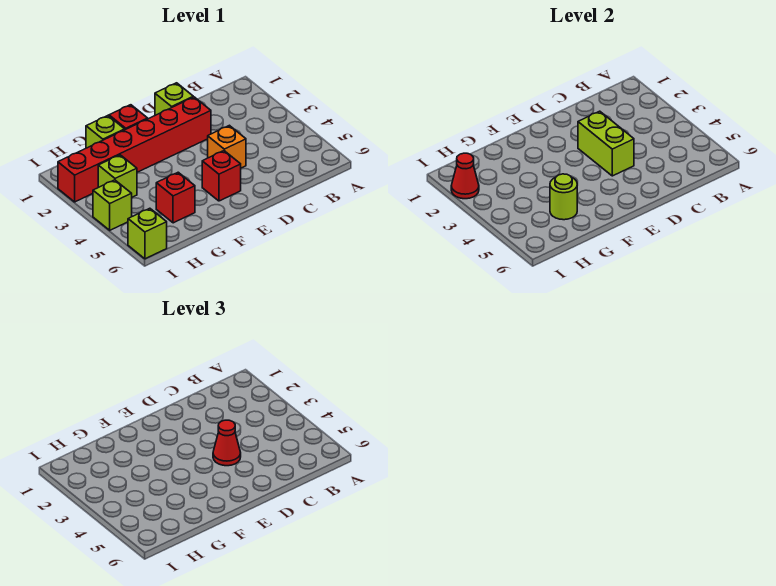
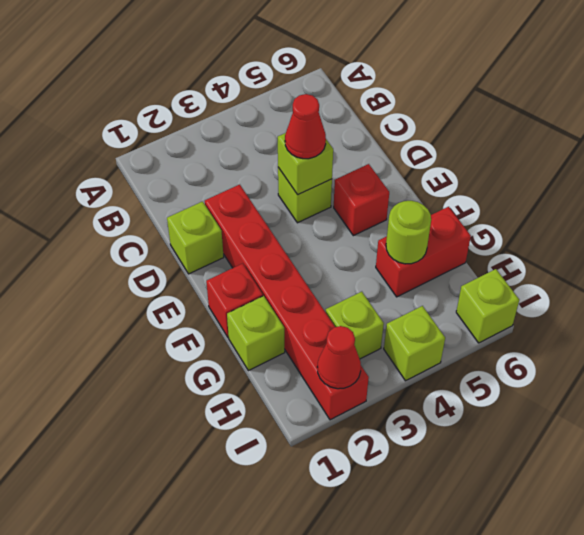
lime brick D3:D4 level 2 -> lime brick D4 level 2
orange brick D4 level 1 -> lime brick D4 level 1
red brick G5 level 1 -> red brick G5:G6 level 1

